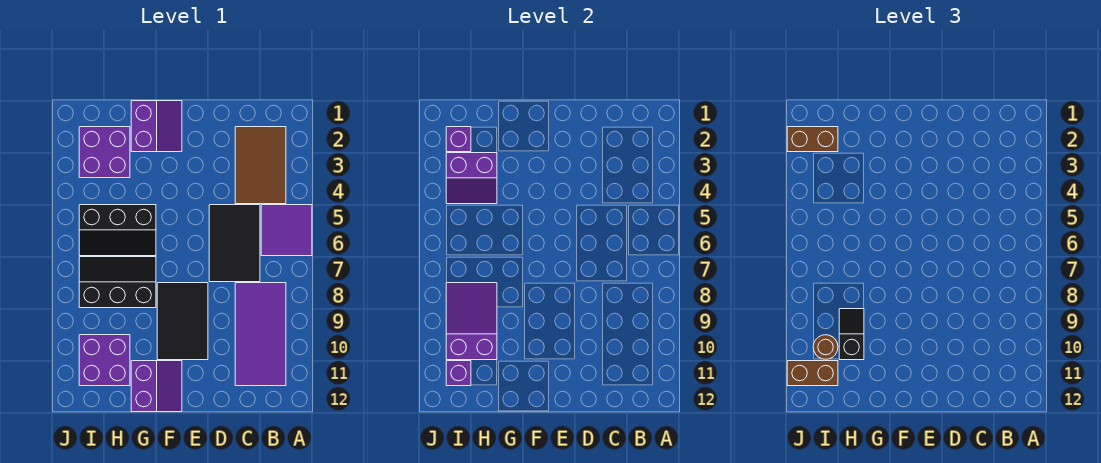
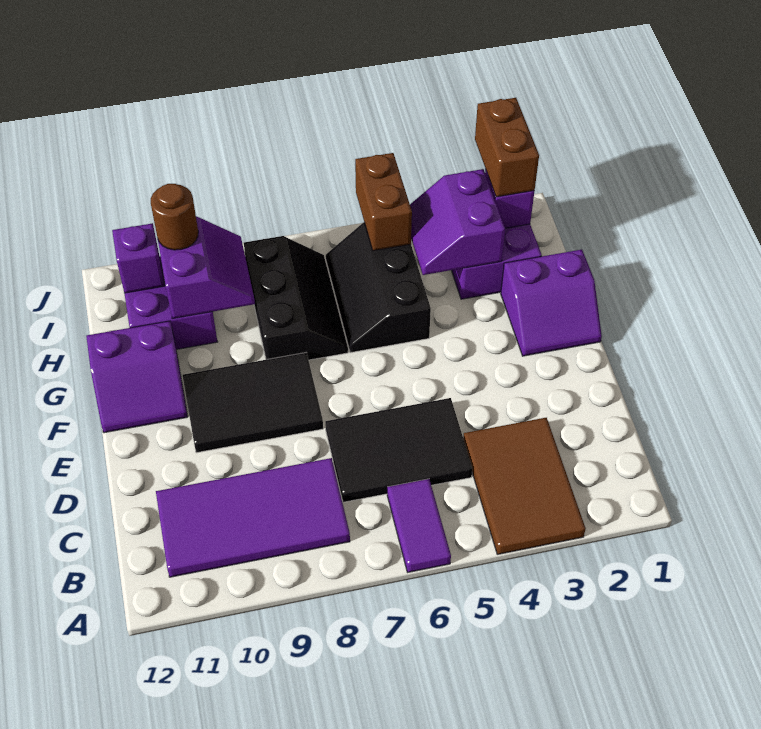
purple tile A5:B6 level 1 -> purple tile A6:B6 level 1
brown tile B2:C4 level 1 -> brown tile A3:C4 level 1
purple slope H8:I10 level 2 top 10 -> purple slope H9:I10 level 2 top 10
black slope H9:H10 level 3 top 10 -> none
brown brick I11:J11 level 3 -> brown brick I5:J5 level 2

